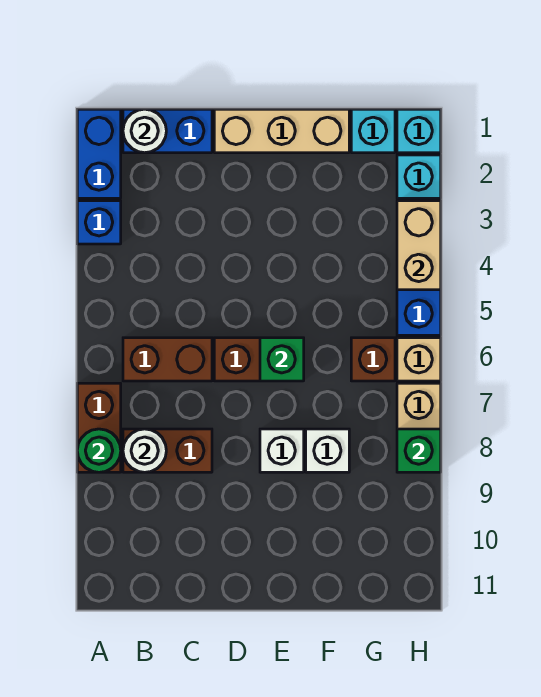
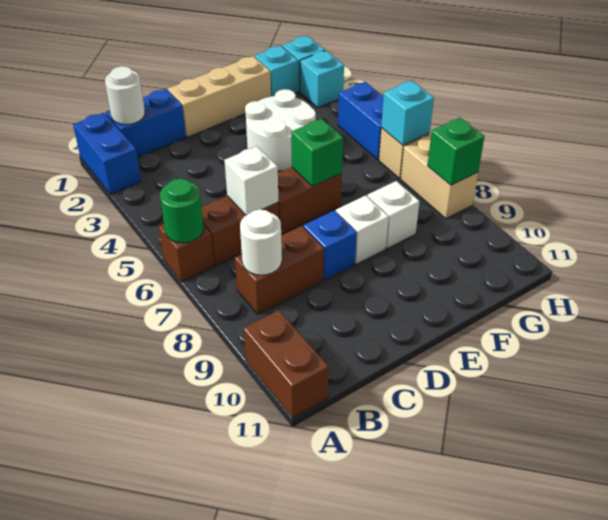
blue brick A3 level 1 -> blue brick D8 level 1
brown brick A7:A8 level 1 -> brown brick A10:A11 level 1
green round brick A8 level 2 -> green round brick A6 level 2
none -> white brick C6 level 2
none -> white round brick E3:F4 level 1
brown brick G6 level 1 -> brown brick A6 level 1
tan brick H3:H4 level 2 -> none
none -> cyan brick H6 level 2

